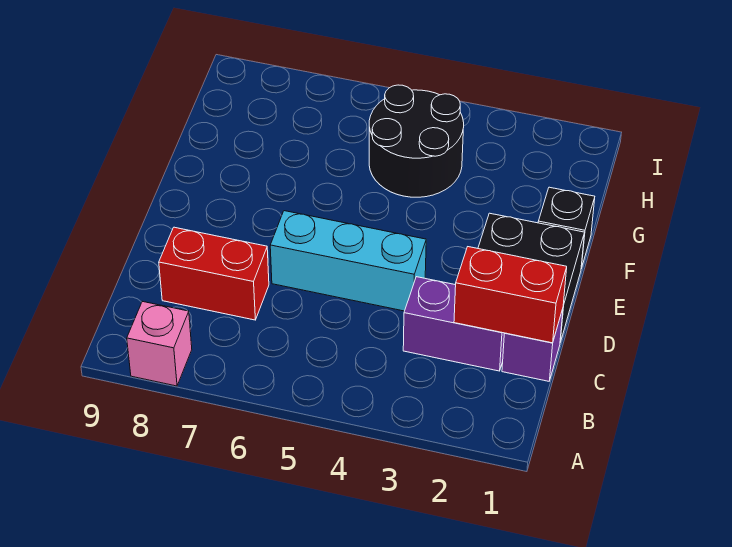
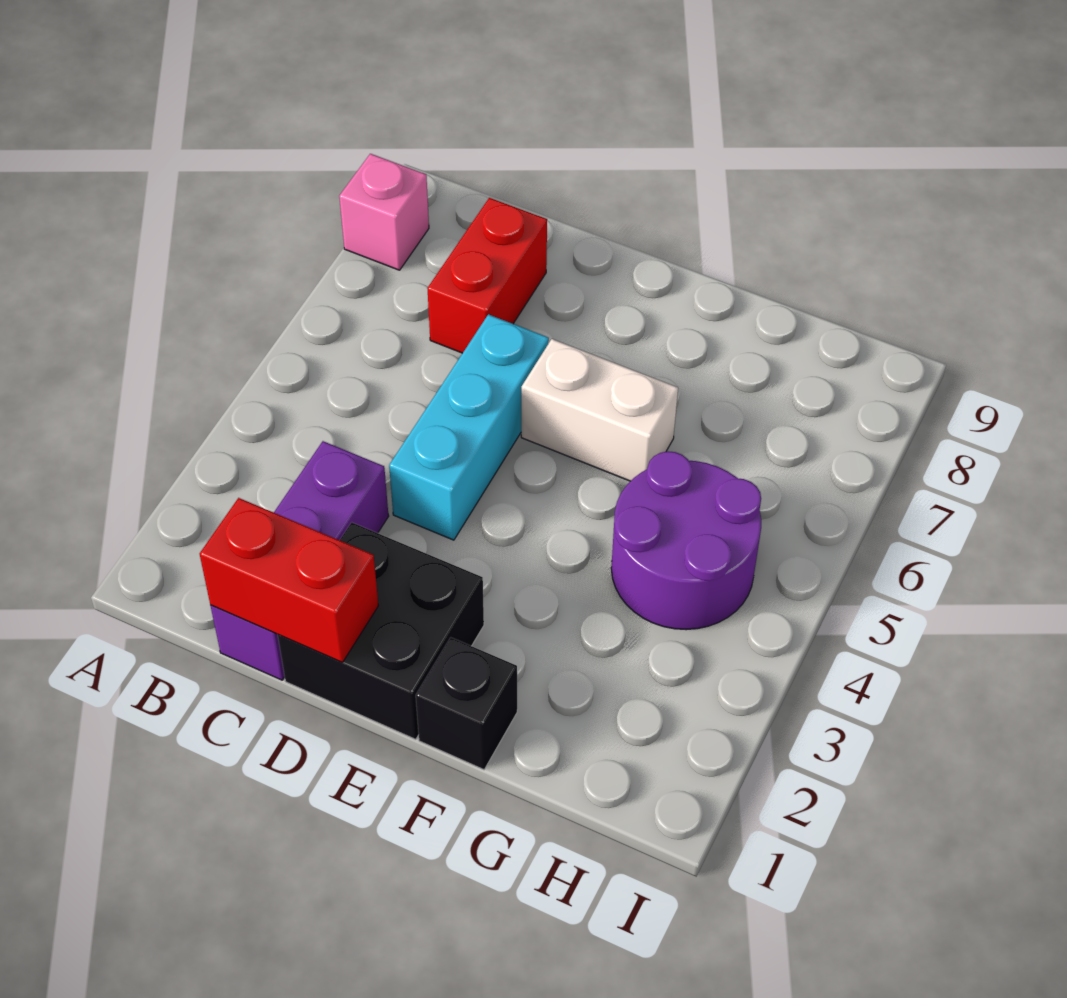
red brick C1:C2 level 2 -> red brick C1:D1 level 2
none -> white brick E6:F6 level 1
black round brick G4:H5 level 1 -> purple round brick G4:H5 level 1

